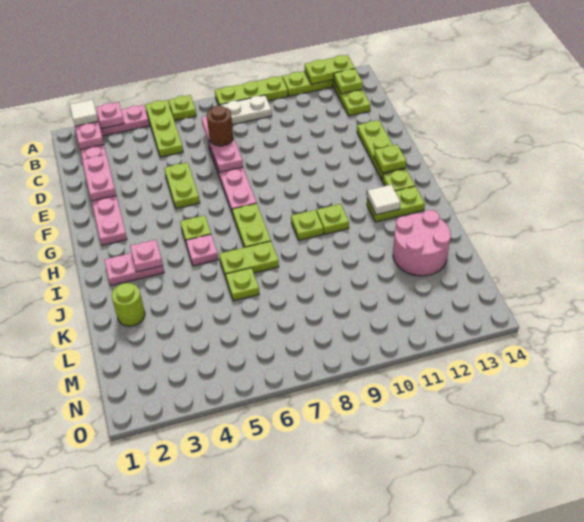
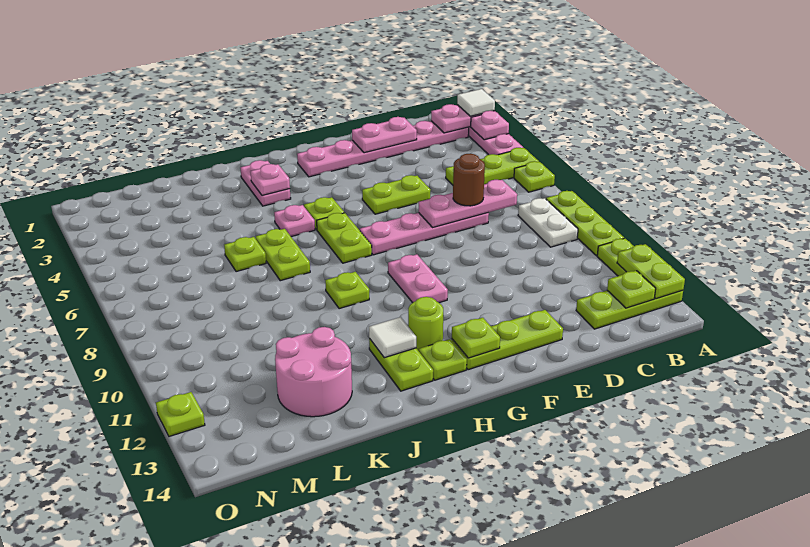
none -> pink plate G9:G10 level 1
lime plate H7:I7 level 1 -> lime plate H6:H7 level 1
lime plate I10 level 1 -> lime plate O12 level 1
lime round brick K2 level 1 -> lime round brick H12 level 1

